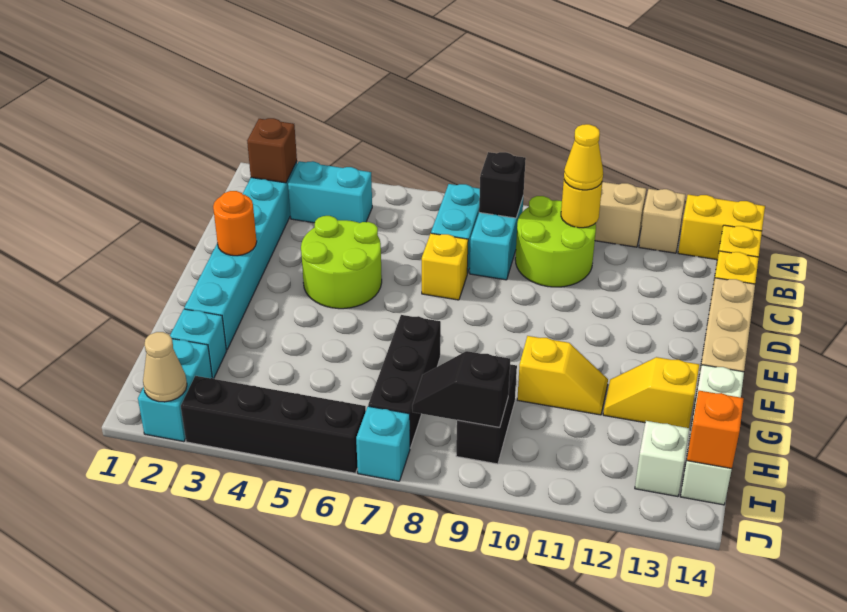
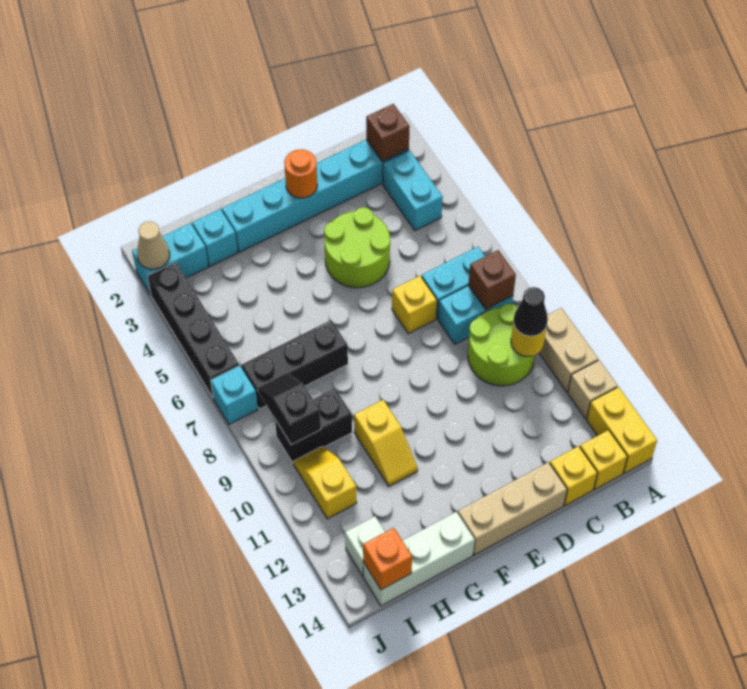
black brick B8 level 2 -> brown brick B8 level 2
yellow cone B10 level 3 -> black cone B10 level 3
yellow slope G12:G13 level 1 top 13 -> yellow slope I10:I11 level 1 top 11

